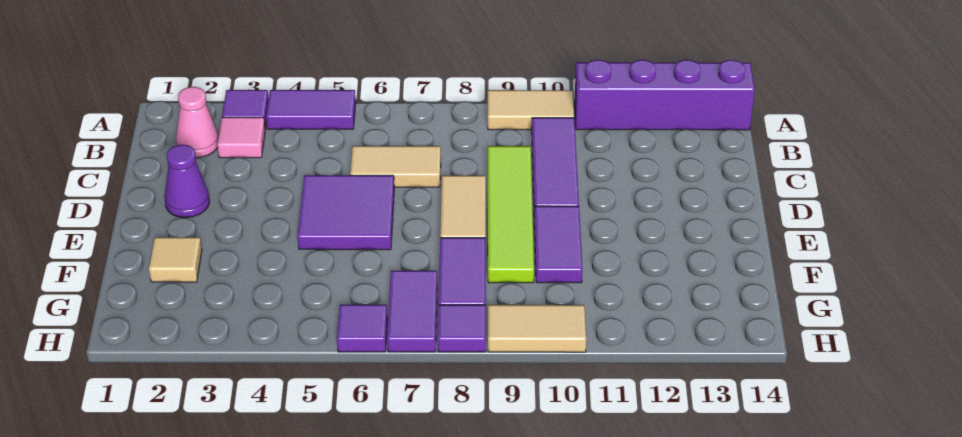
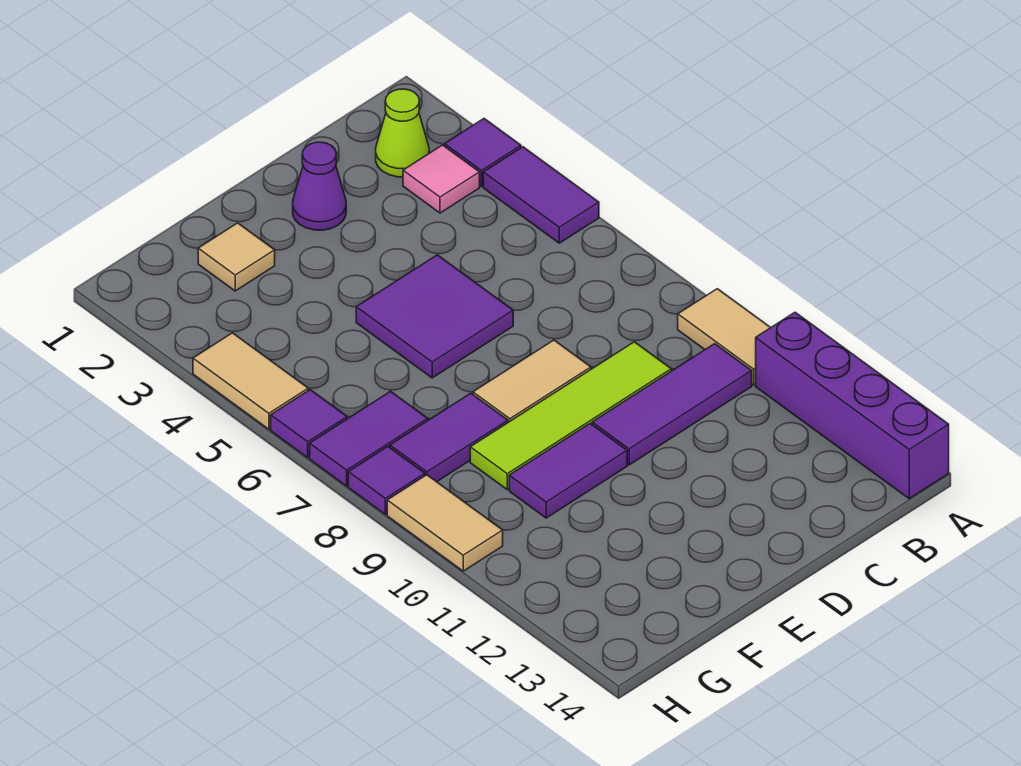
pink cone B2 level 1 -> lime cone B2 level 1
tan tile C6:C7 level 1 -> tan tile H4:H5 level 1

